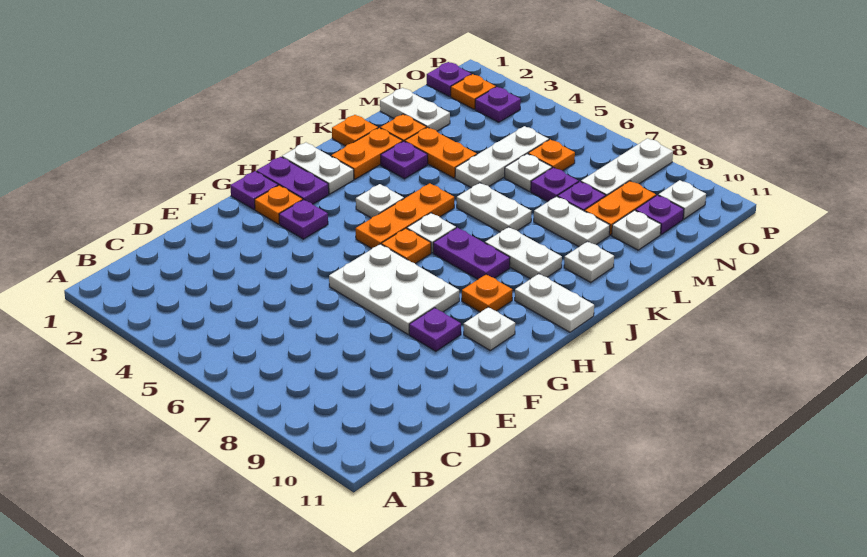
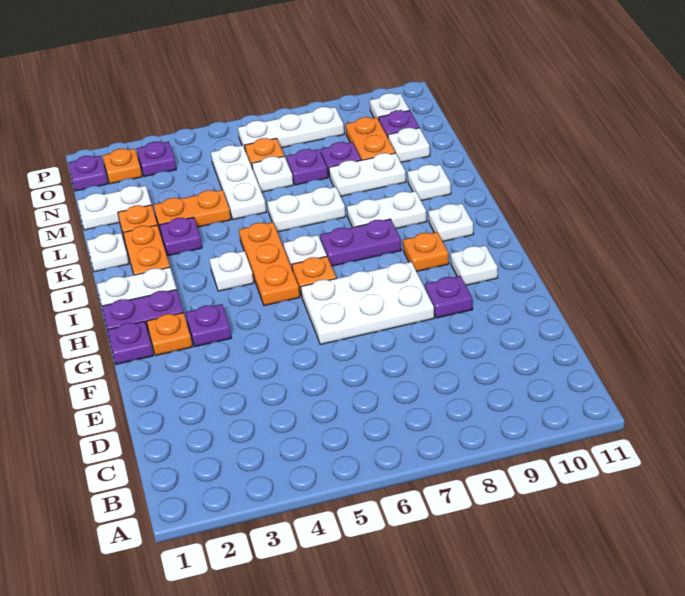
white plate I10:I11 level 1 -> white plate I10 level 1
orange plate K1 level 1 -> white plate K1 level 1
white plate N8:P8 level 1 -> white plate O6:O8 level 1

